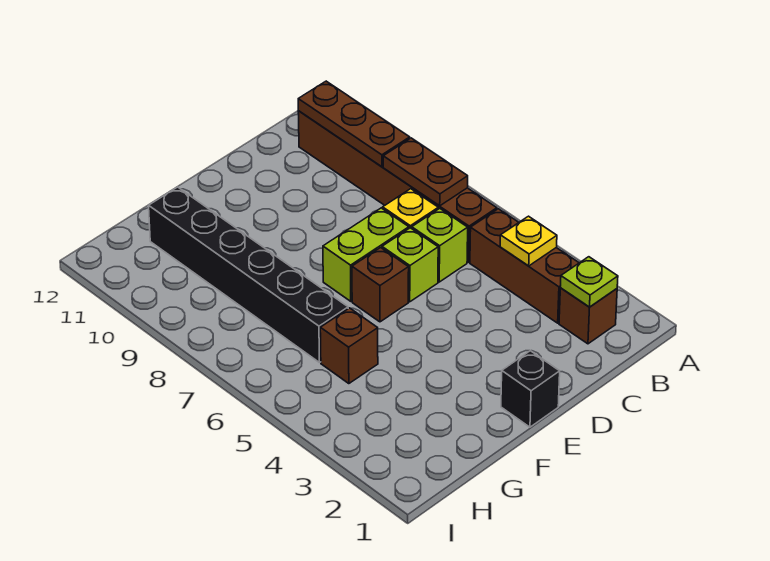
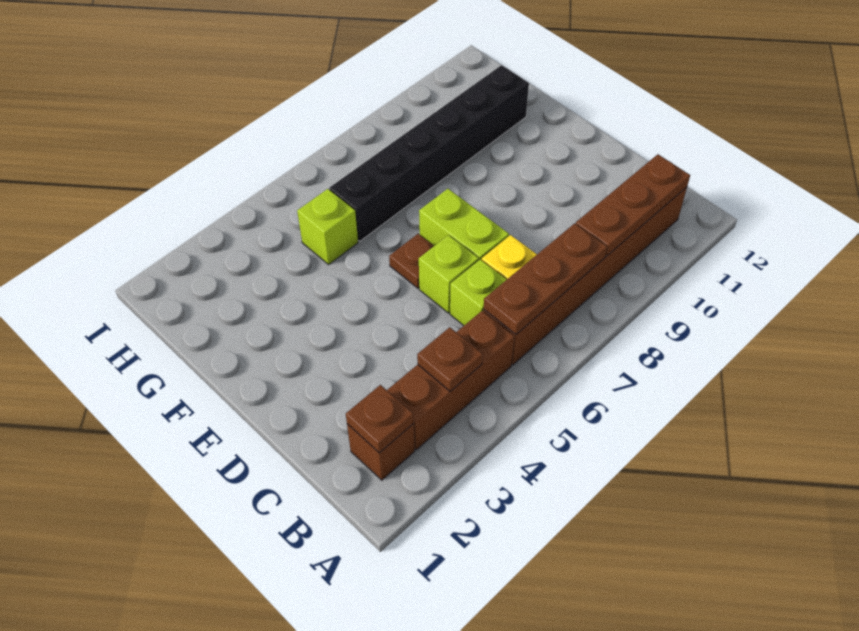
lime plate B2 level 2 -> brown plate B2 level 2
yellow plate B4 level 2 -> brown plate B4 level 2
brown plate B7:B8 level 2 -> brown plate B6:B8 level 2
black brick E1 level 1 -> none
brown brick E6 level 1 -> brown plate E6 level 1
brown brick G5 level 1 -> lime brick G5 level 1

